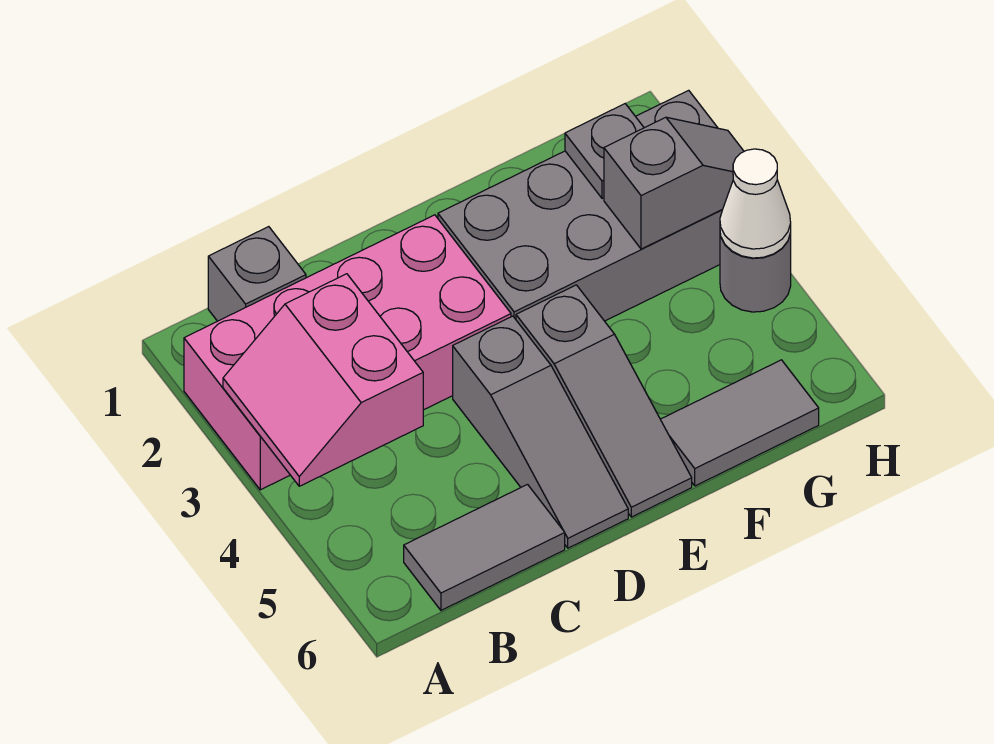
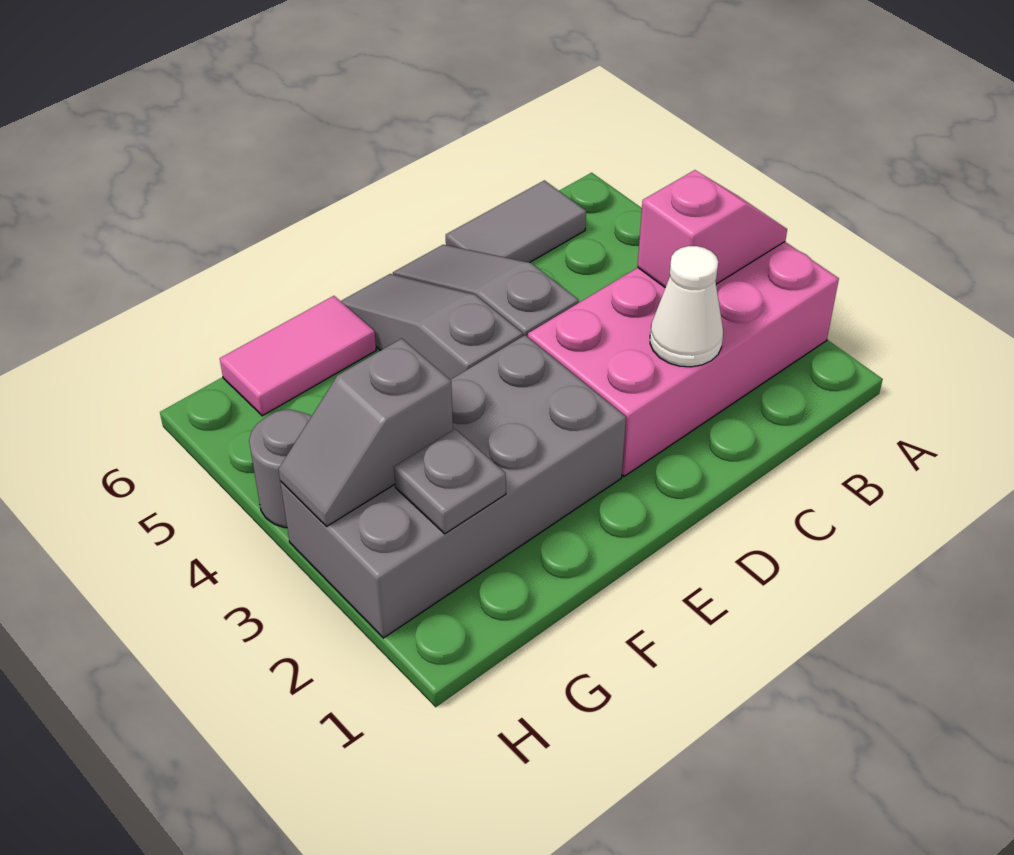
pink slope A3:B4 level 2 top B -> pink slope A3:B3 level 2 top B
grey brick B1 level 1 -> none
grey tile F6:G6 level 1 -> pink tile F6:G6 level 1
white cone H4 level 2 -> white cone C2 level 2

